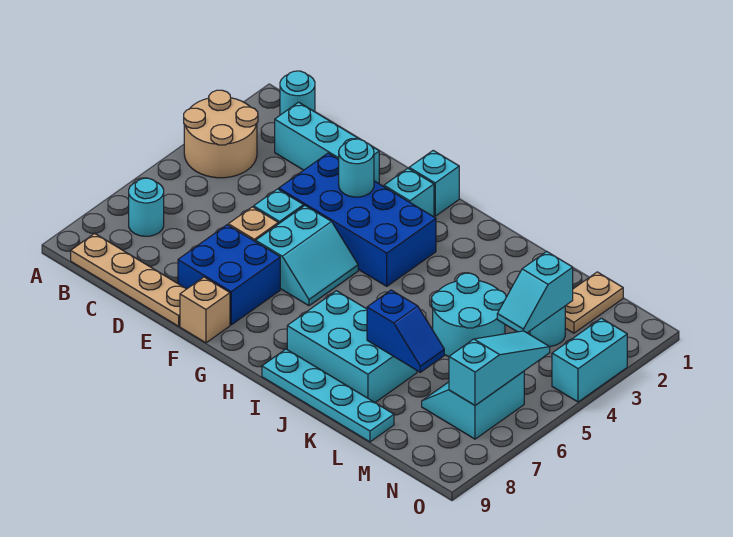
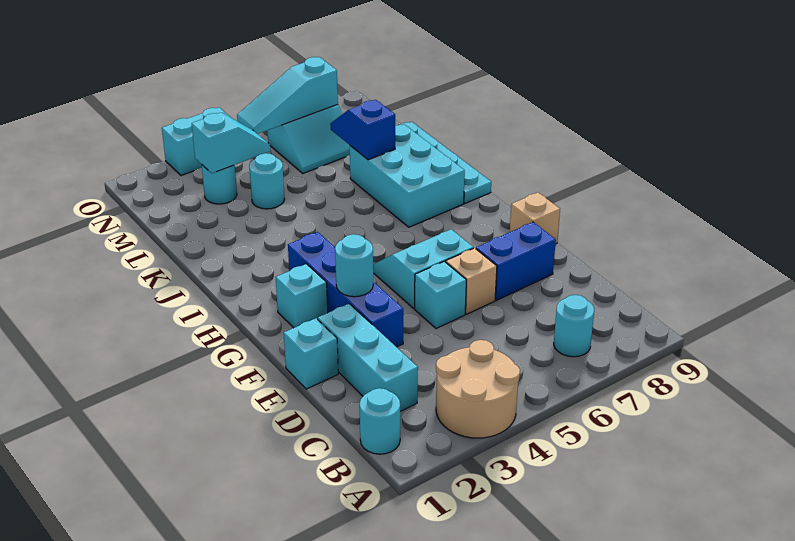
tan plate B9:E9 level 1 -> none
blue brick E3:H4 level 1 -> blue brick E3:H3 level 1
blue brick E7:F8 level 1 -> blue brick E7:E8 level 1
cyan brick G1 level 1 -> cyan brick E1 level 1
cyan round brick K4:L5 level 1 -> cyan round brick L4 level 1
tan plate M1:M2 level 1 -> none

